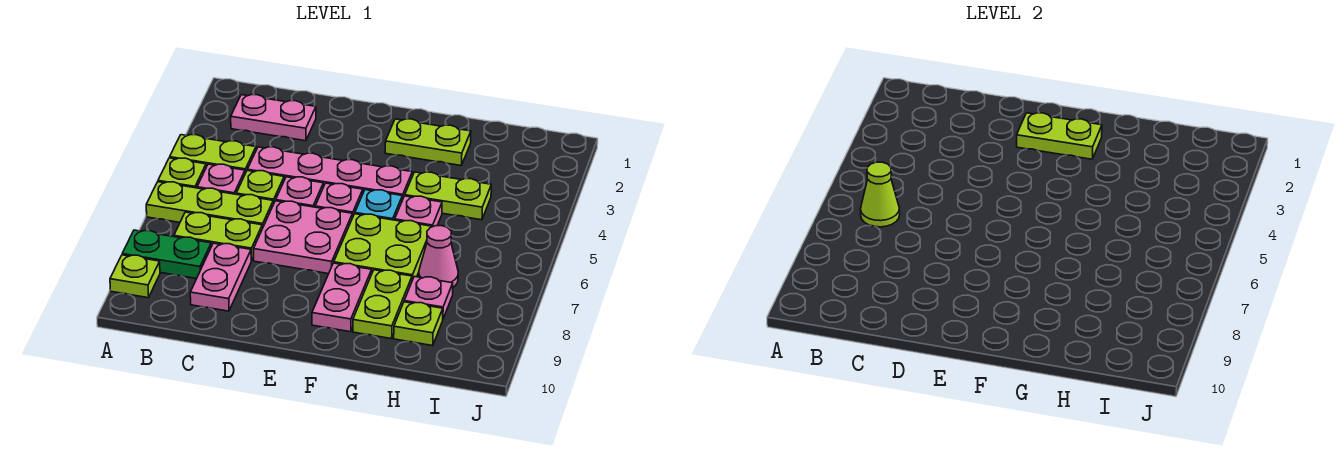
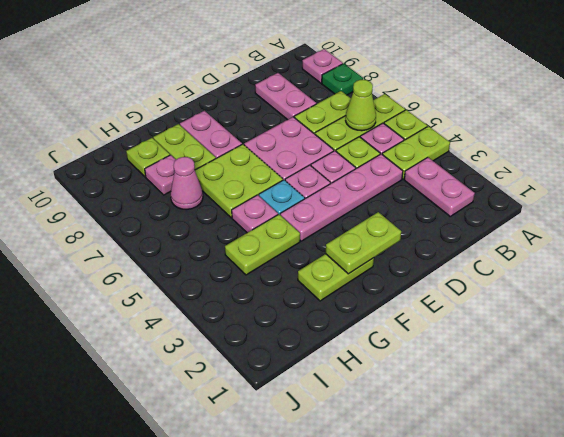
green plate A8:B8 level 1 -> green plate A8 level 1
lime plate A9 level 1 -> pink plate A9 level 1
pink plate B2:C2 level 1 -> pink plate B2:B3 level 1

